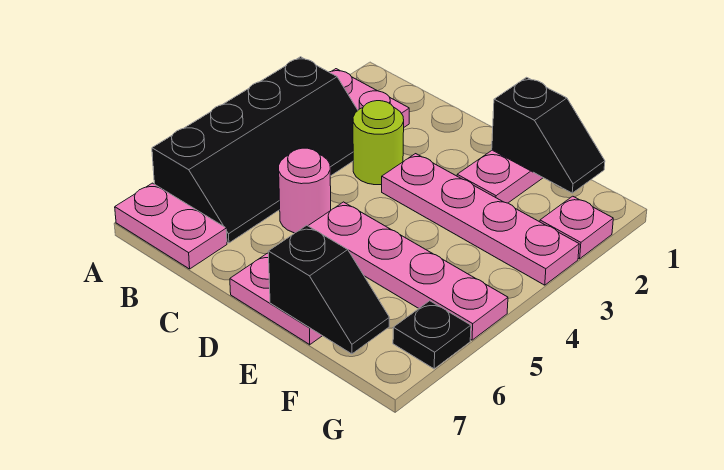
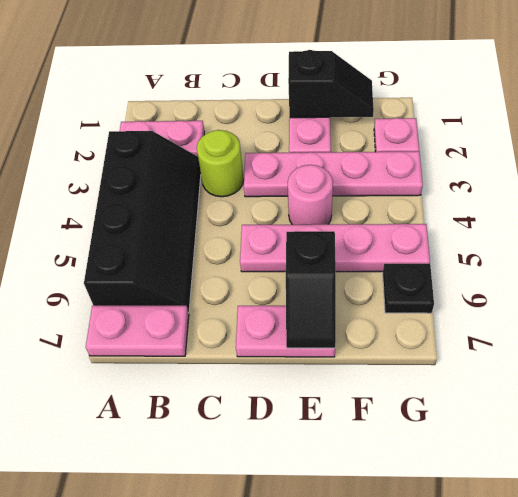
pink round brick C5 level 1 -> pink round brick E4 level 1
black slope E7:F7 level 2 top E -> black slope E6:E7 level 2 top 6

